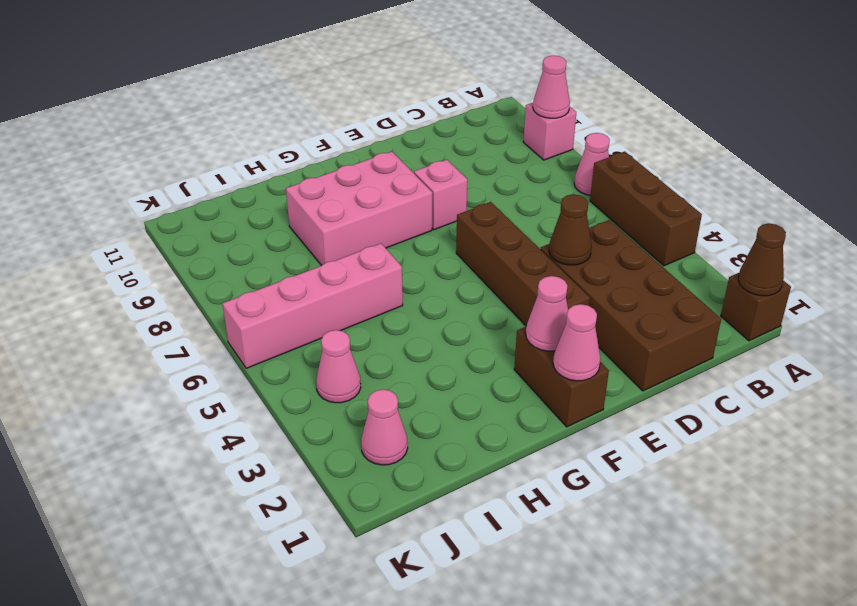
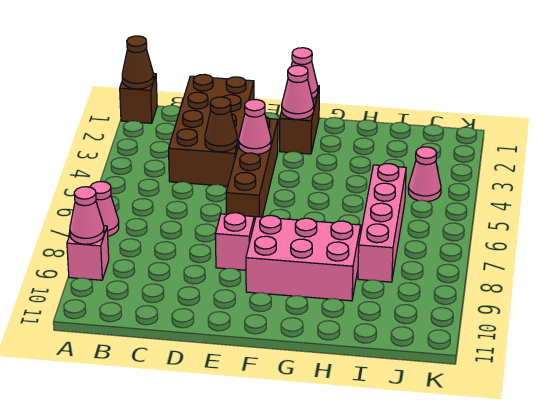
brown brick A4:A6 level 1 -> none
pink brick H6:K6 level 1 -> pink brick I5:I8 level 1
pink cone J2 level 1 -> pink cone E4 level 2

